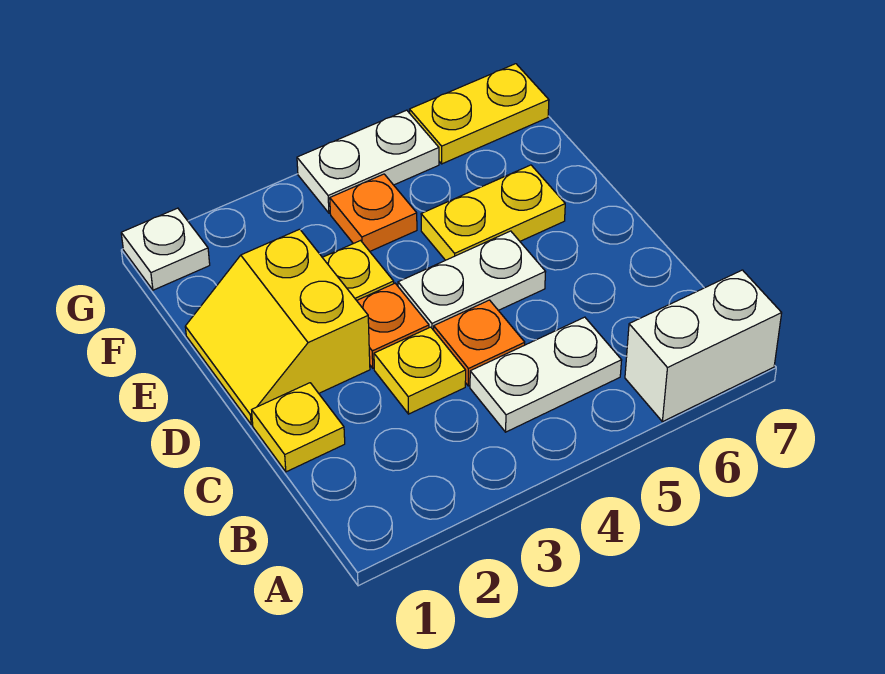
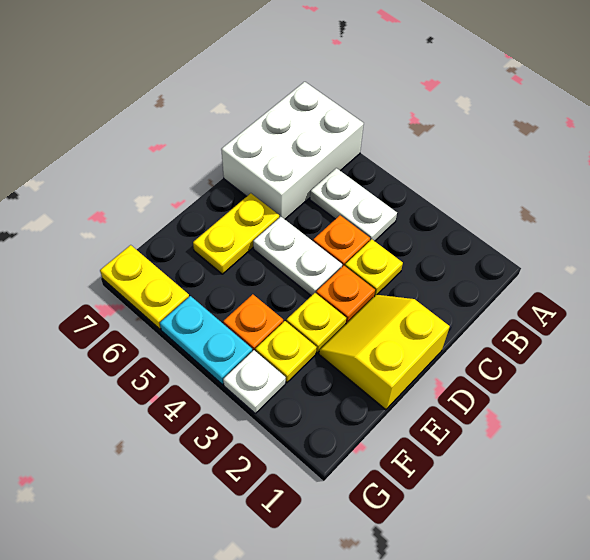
white brick A6:A7 level 1 -> white brick A6:C7 level 1
yellow plate C1 level 1 -> yellow plate F3 level 1
yellow slope D1:E2 level 1 top 2 -> yellow slope D1:E2 level 1 top 1
yellow plate E5:E6 level 1 -> yellow plate D6:E6 level 1
white plate G1 level 1 -> white plate G3 level 1
white plate G4:G5 level 1 -> cyan plate G4:G5 level 1

